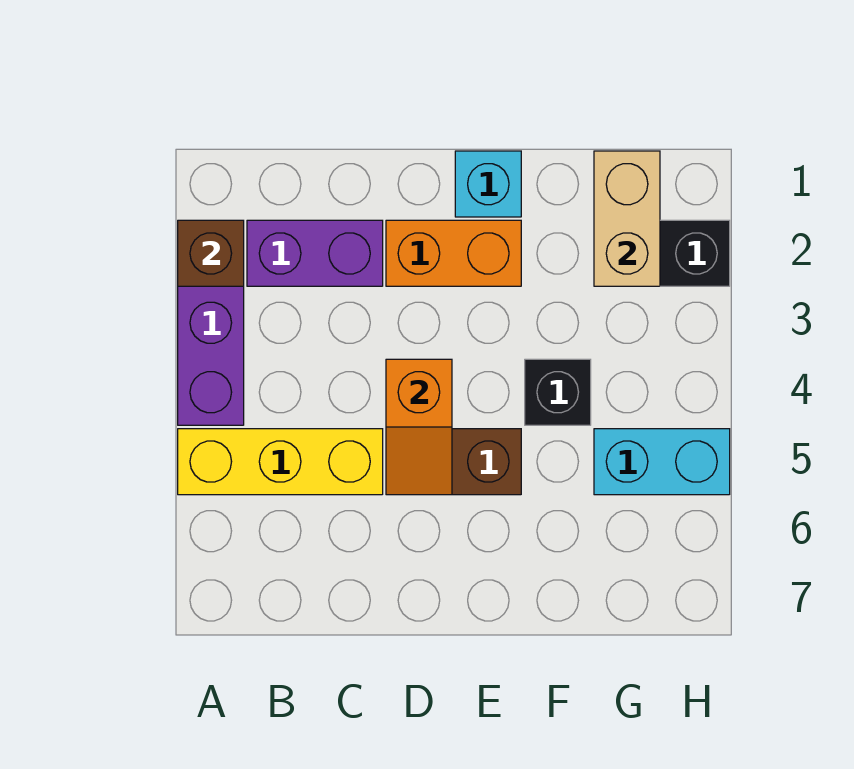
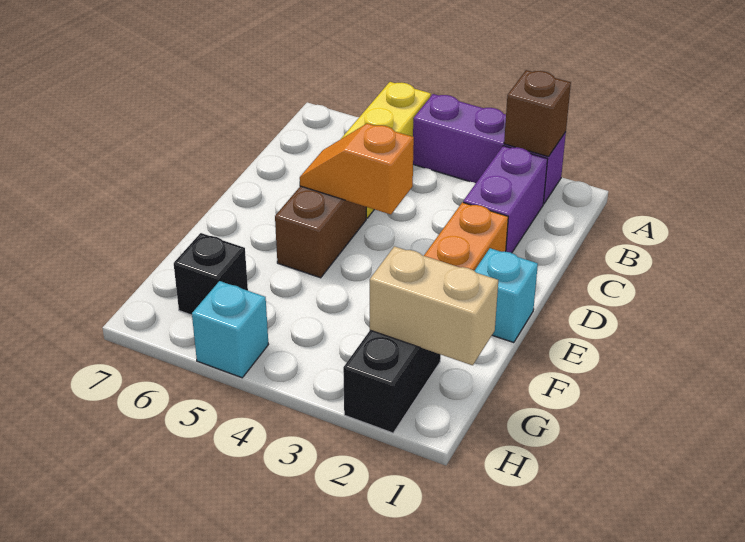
black brick F4 level 1 -> black brick G6 level 1
cyan brick G5:H5 level 1 -> cyan brick H5 level 1

